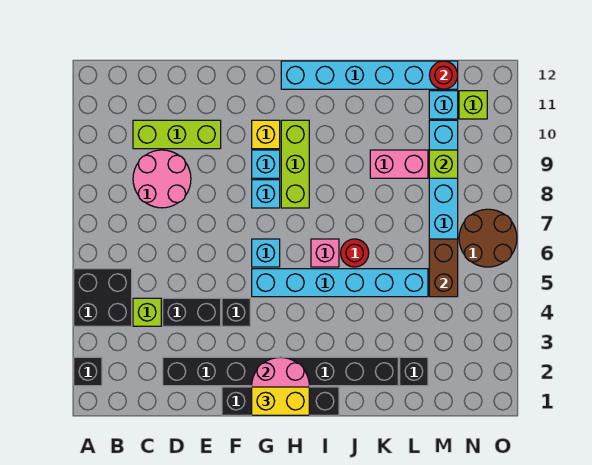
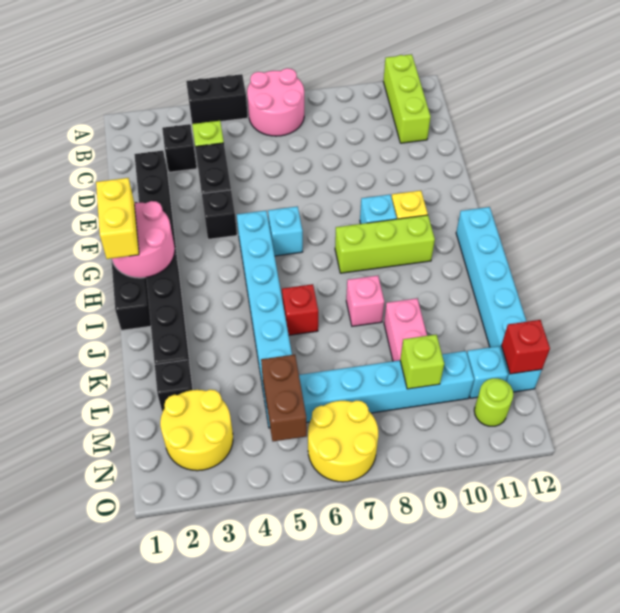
black brick A2 level 1 -> black brick C3 level 1
black brick A4:B5 level 1 -> black brick A4:A5 level 1
pink round brick C8:D9 level 1 -> pink round brick A6:B7 level 1
lime brick C10:E10 level 1 -> lime brick A11:C11 level 1
cyan brick G8 level 1 -> none
pink brick I6 level 1 -> pink brick J8 level 1
red round brick J6 level 1 -> red brick J6 level 1
none -> yellow round brick M2:N3 level 1
brown brick M5:M6 level 2 -> brown brick M5:N5 level 2
red round brick M12 level 2 -> red brick M12 level 2
brown round brick N6:O7 level 1 -> yellow round brick N6:O7 level 1
lime brick N11 level 1 -> lime round brick N11 level 1

